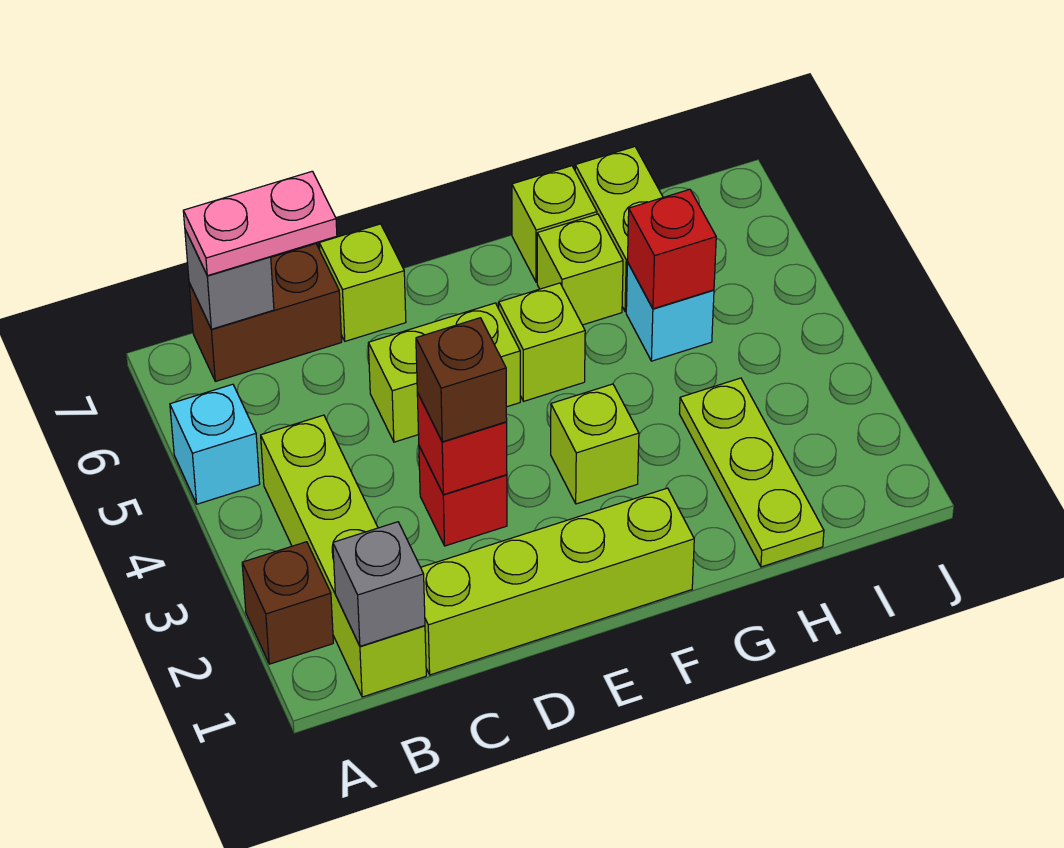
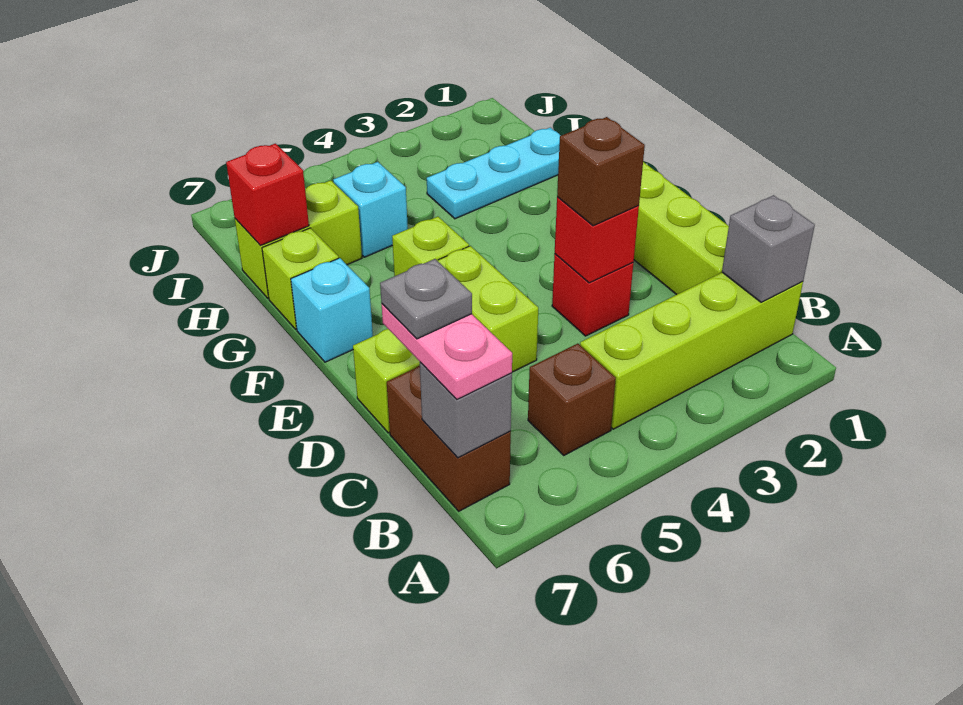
brown brick A2 level 1 -> brown brick B5 level 1
cyan brick A5 level 1 -> cyan brick F7 level 1
none -> grey plate C7 level 4
lime brick F3 level 1 -> none
lime brick G6 level 1 -> none
lime plate H1:H3 level 1 -> cyan plate H1:H3 level 1
red brick H5 level 2 -> red brick H7 level 2

